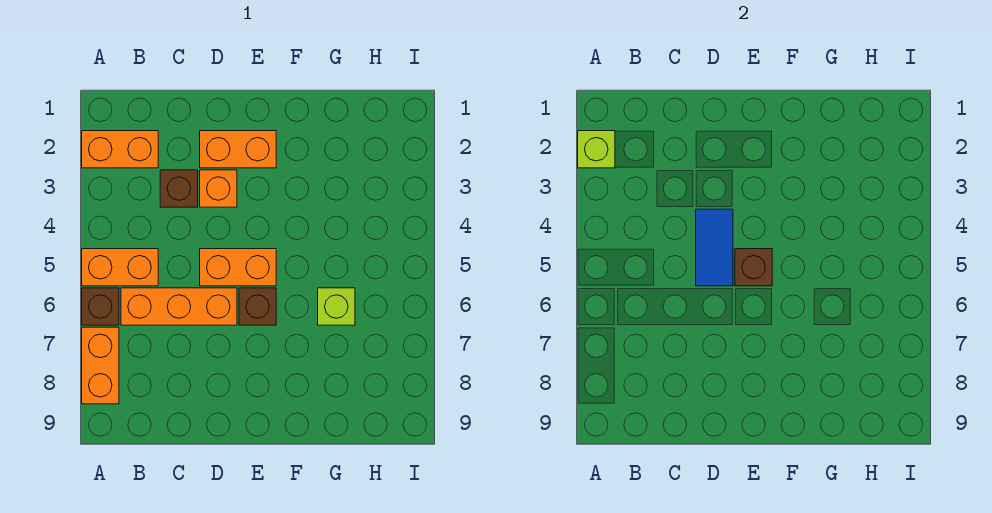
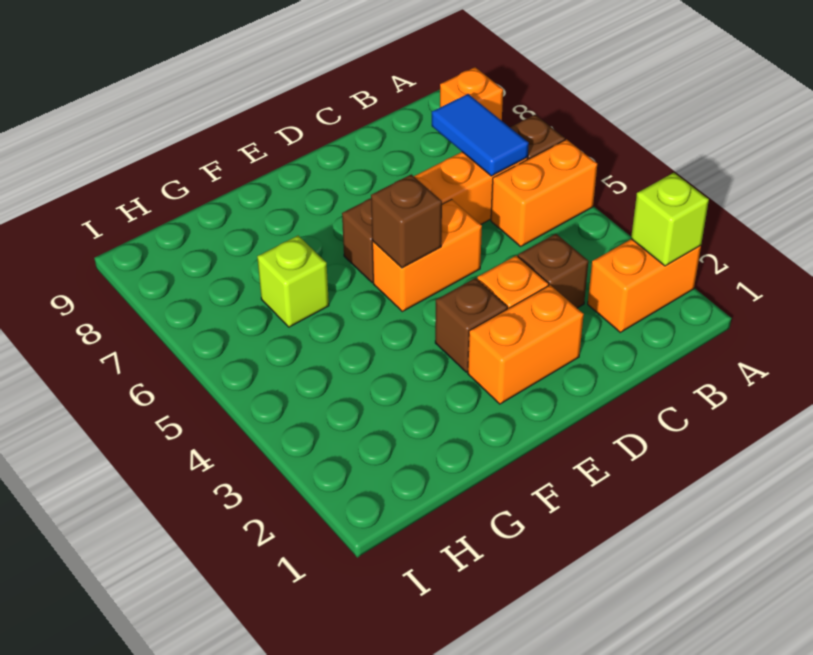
orange brick A7:A8 level 1 -> orange brick A8 level 1
blue tile D4:D5 level 2 -> blue tile B6:B7 level 2
none -> brown brick E3 level 1

